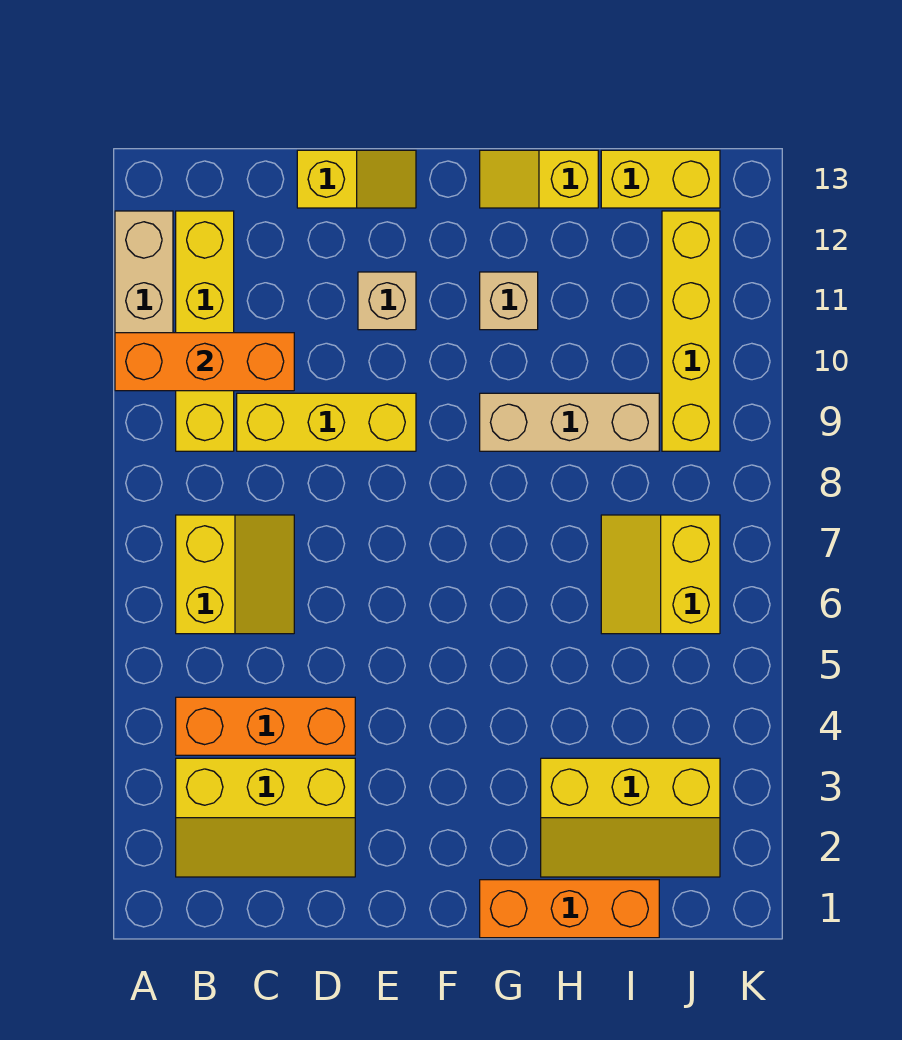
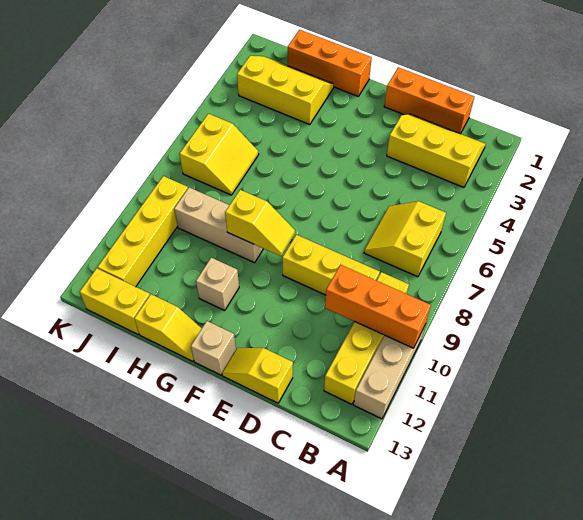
orange brick B4:D4 level 1 -> orange brick C1:E1 level 1
tan brick E11 level 1 -> tan brick F13 level 1
none -> yellow slope F9:G9 level 2 top G

